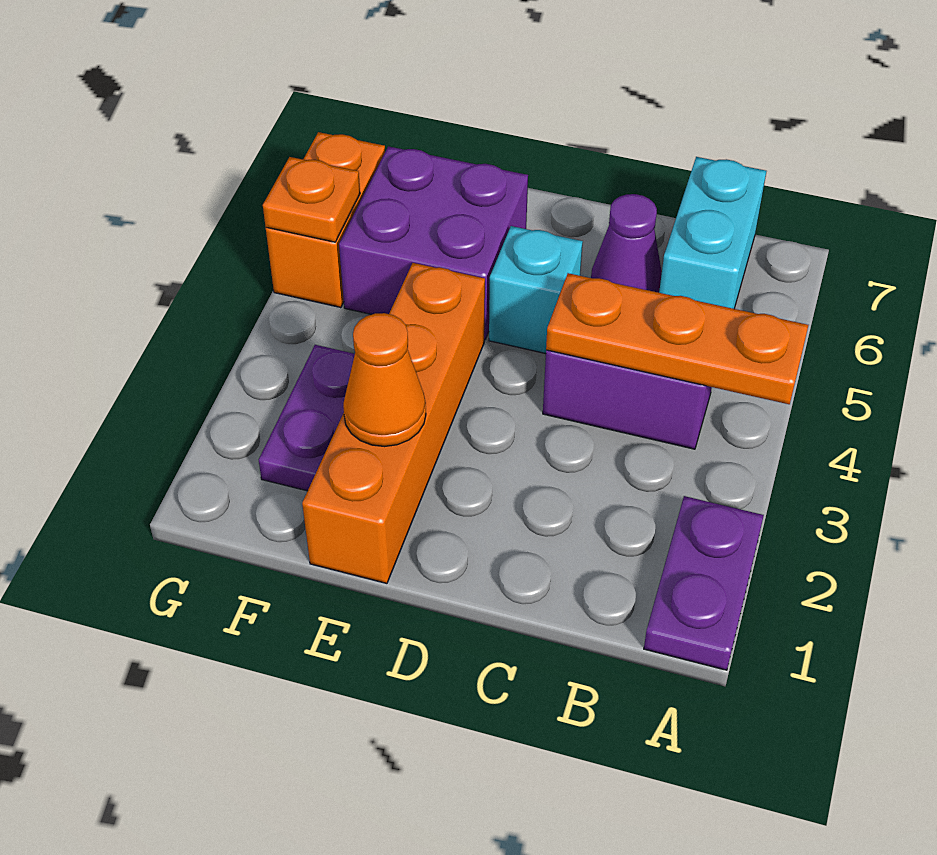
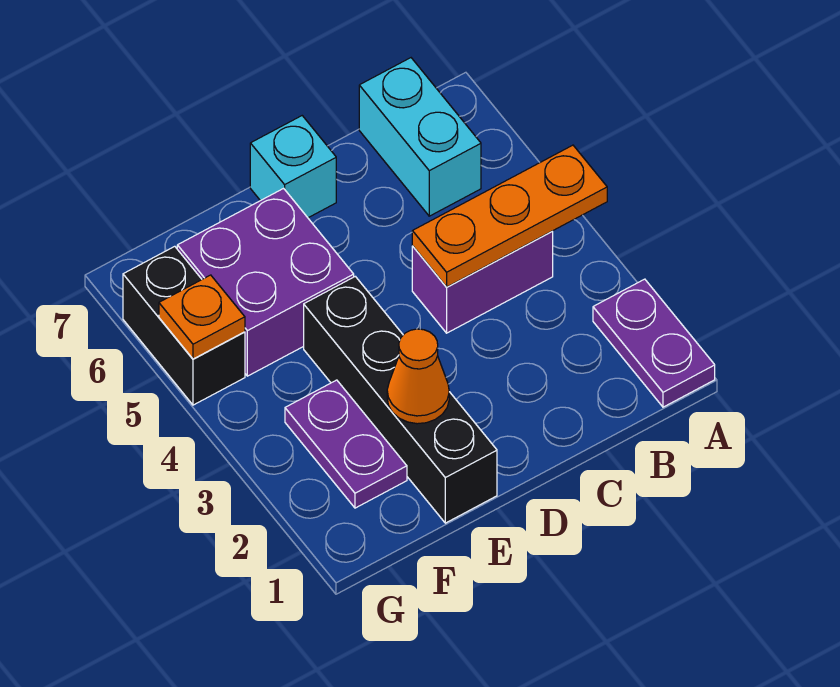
purple cone C6 level 1 -> none
cyan brick D5 level 1 -> cyan brick D7 level 1
orange brick E1:E4 level 1 -> black brick E1:E4 level 1
orange brick G5:G6 level 1 -> black brick G5:G6 level 1

